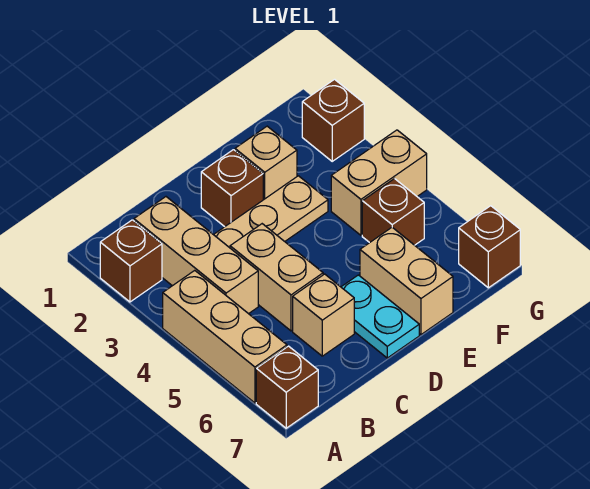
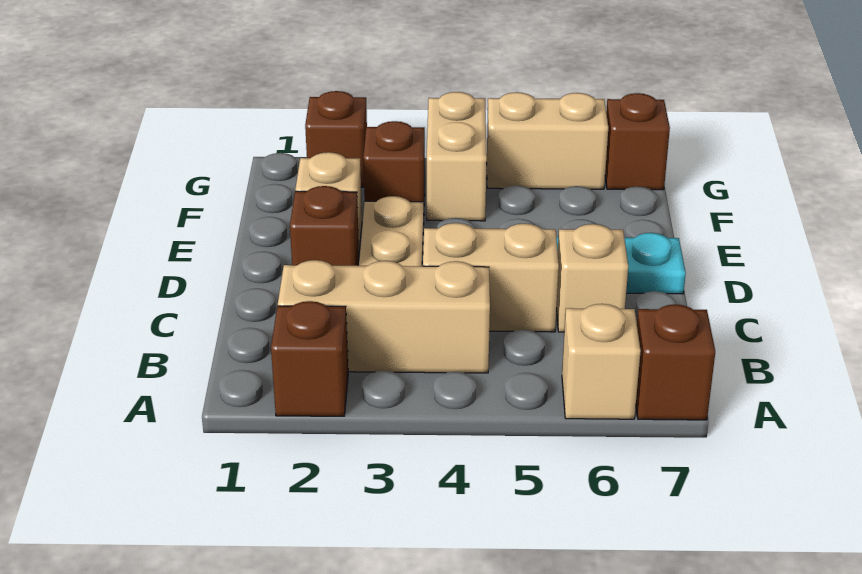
tan brick A4:A6 level 1 -> tan brick A6 level 1
tan brick E6:E7 level 1 -> tan brick G5:G6 level 1
brown brick F5 level 1 -> brown brick F3 level 1

